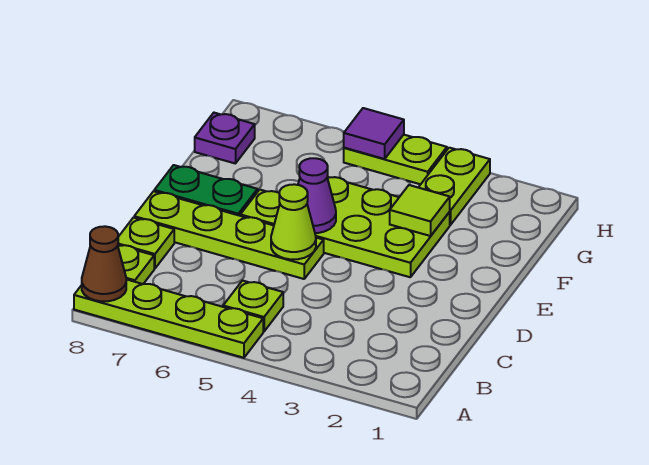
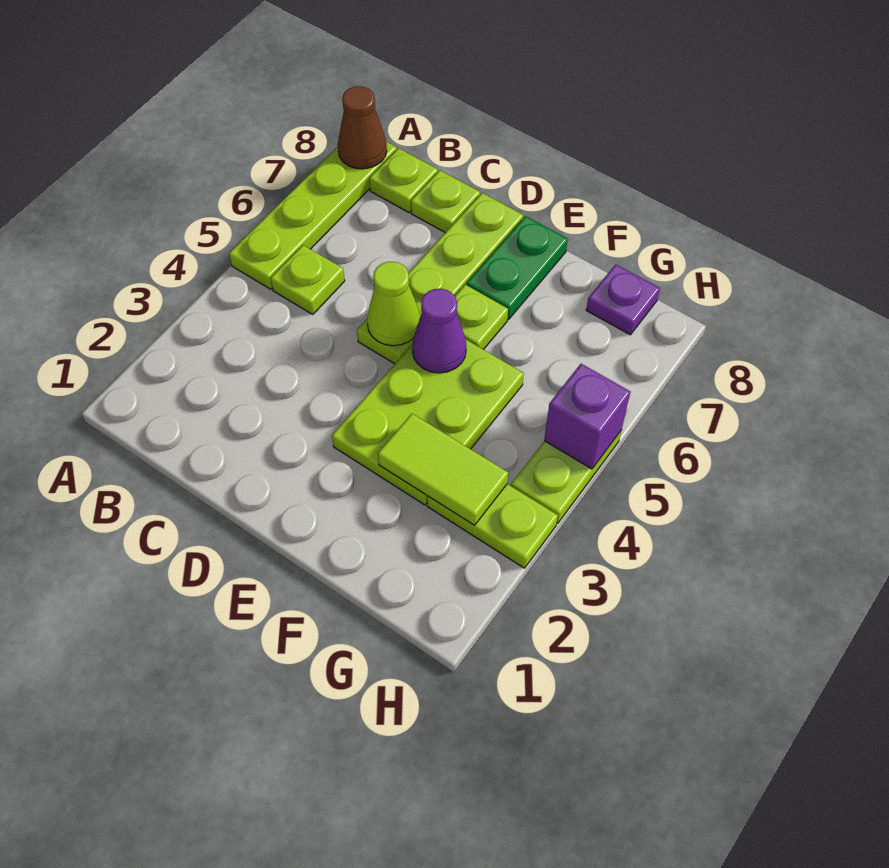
lime tile F3 level 2 -> lime tile F3:G3 level 2
purple tile H5 level 2 -> purple brick H5 level 2

